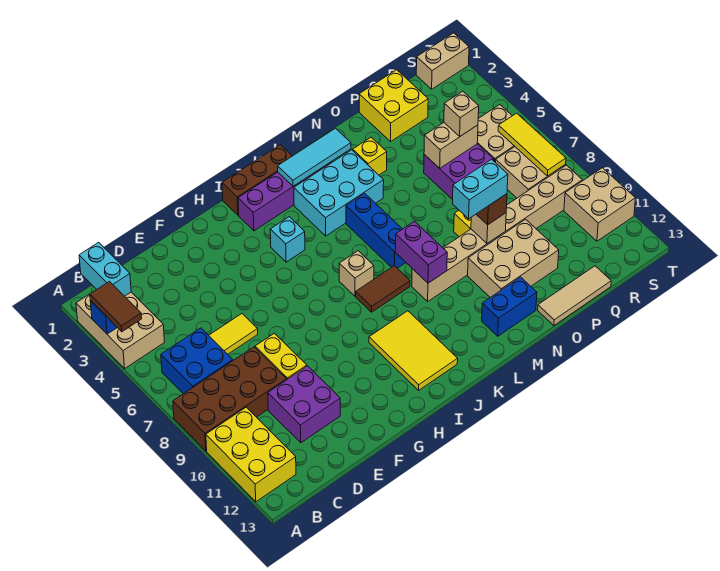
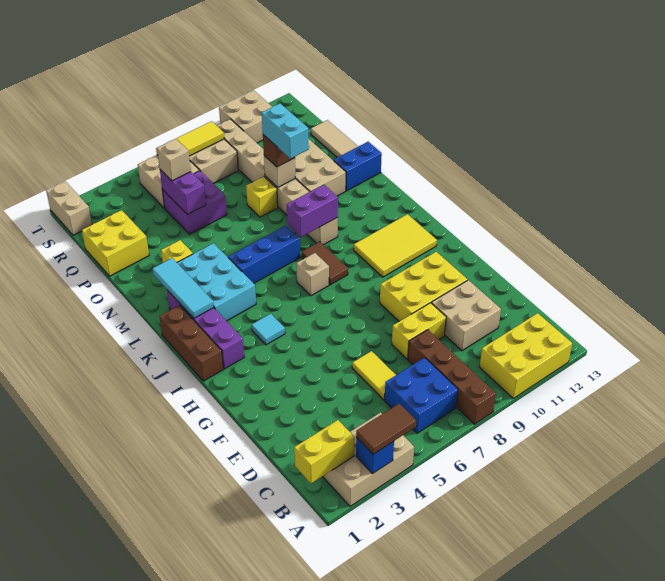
brown brick A8:D9 level 1 -> brown brick A8:D8 level 1
cyan brick B1:B2 level 2 -> yellow brick B1:B2 level 2
purple brick D10:E11 level 1 -> tan brick D10:E11 level 1
none -> yellow brick F9:G11 level 1
cyan brick I4 level 1 -> cyan tile I4 level 1
blue brick M12:N12 level 1 -> blue brick N12:N13 level 1
tan brick P5:Q5 level 2 -> purple brick P5:Q5 level 2

